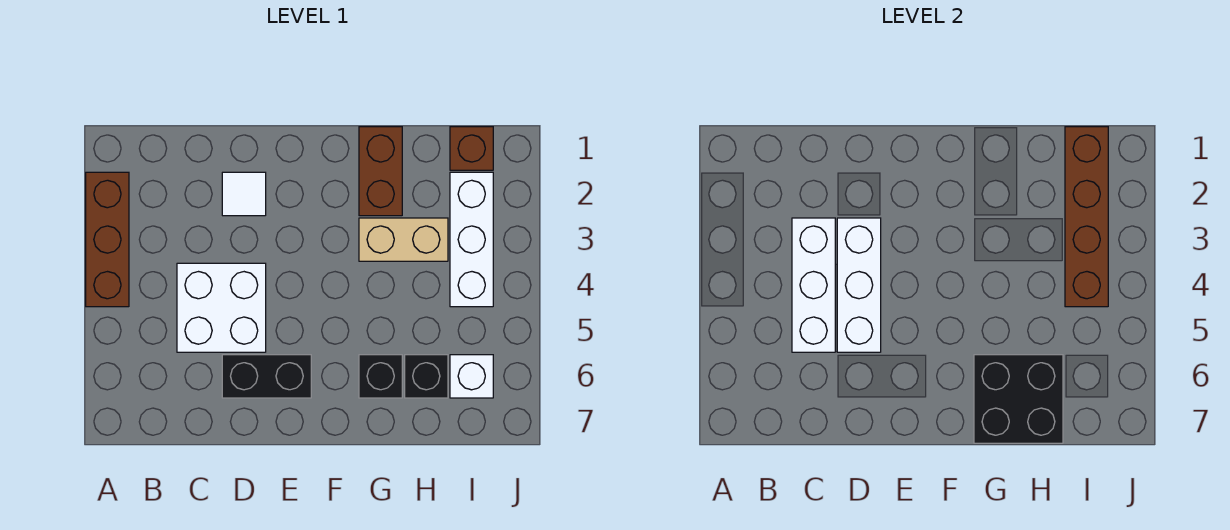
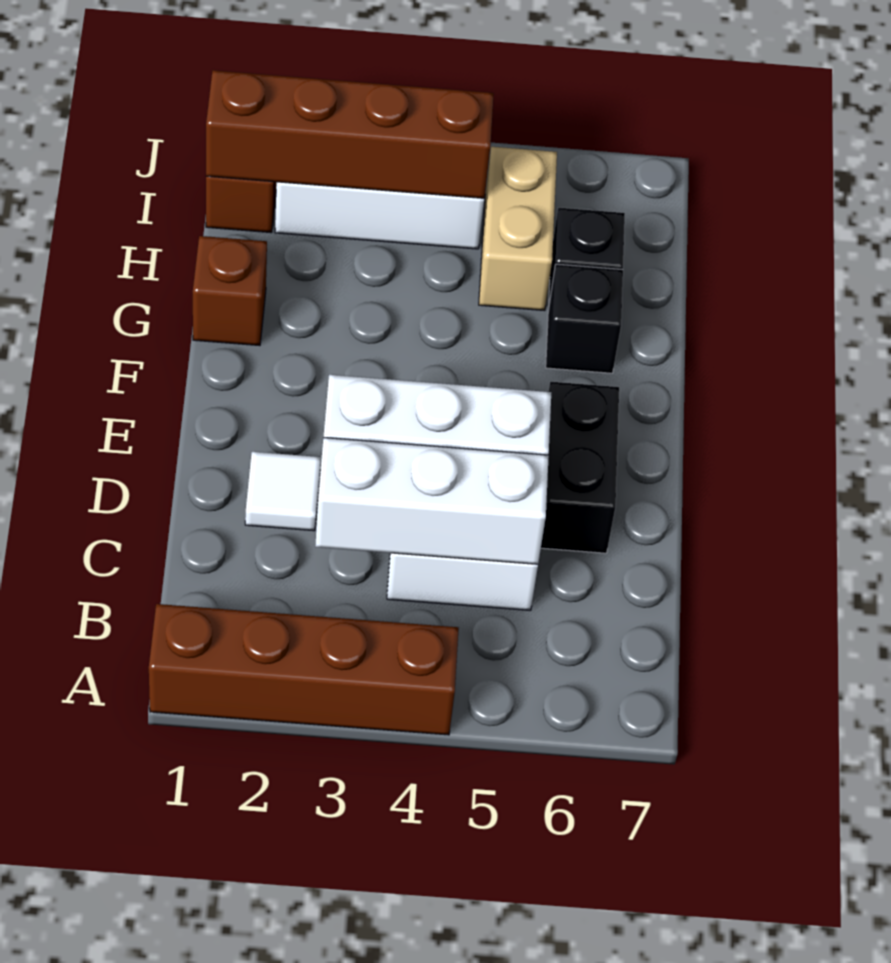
brown brick A2:A4 level 1 -> brown brick A1:A4 level 1
brown brick G1:G2 level 1 -> brown brick G1 level 1
tan brick G3:H3 level 1 -> tan brick H5:I5 level 1
black brick G6:H7 level 2 -> none
white brick I6 level 1 -> none

